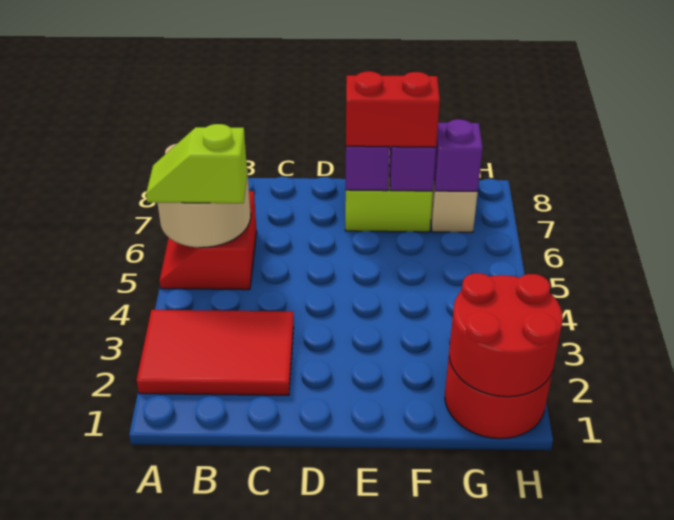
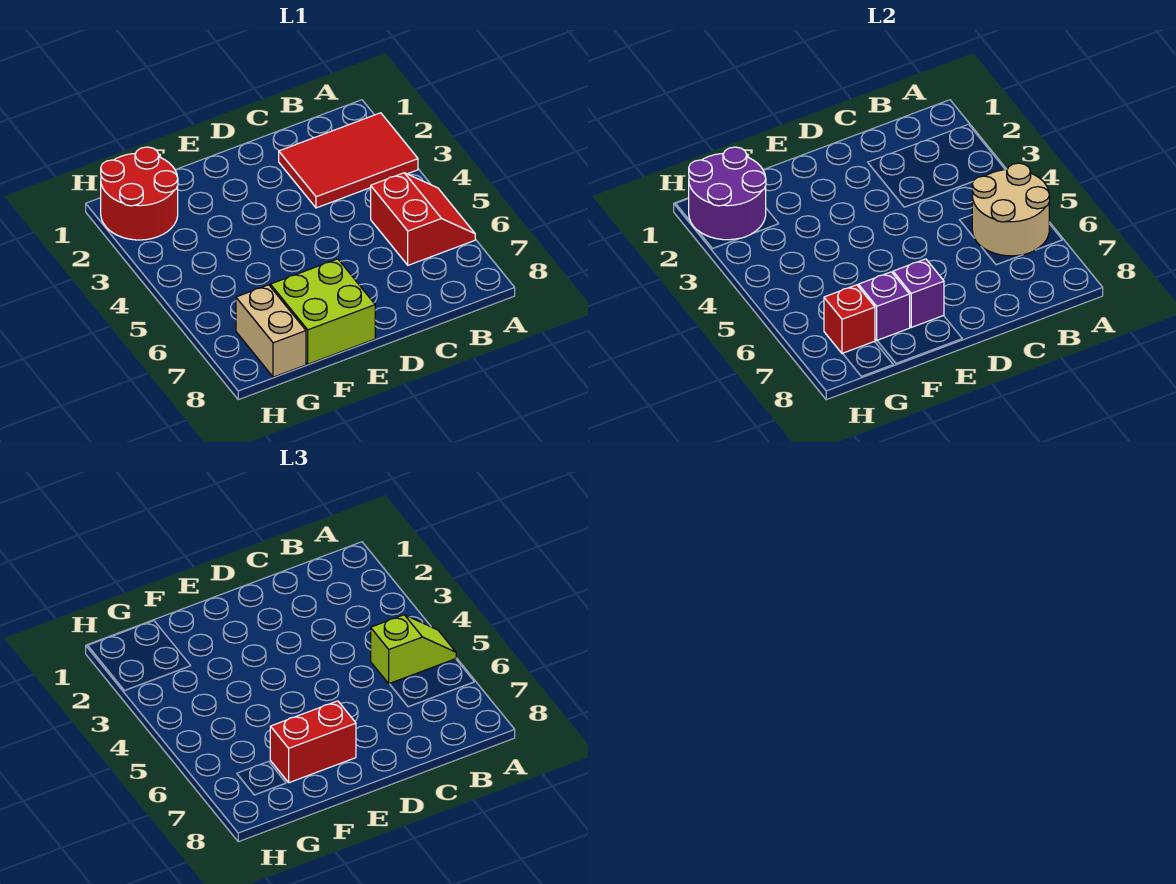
red round brick G1:H2 level 2 -> purple round brick G1:H2 level 2
purple brick G7 level 2 -> red brick G7 level 2

